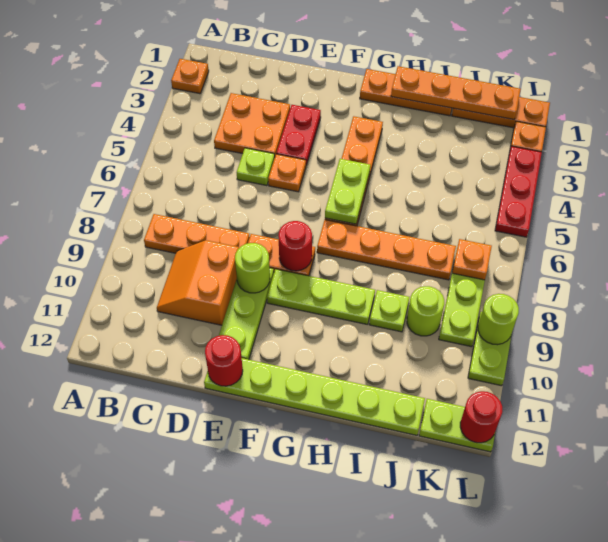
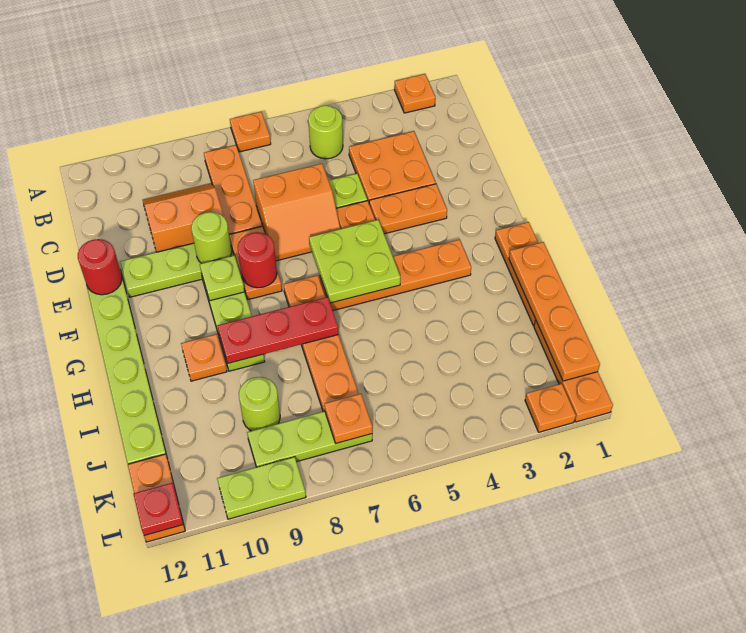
none -> orange plate A7 level 1
none -> orange slope D6:E7 level 1 top D
red plate E3:E4 level 1 -> orange plate E3:E4 level 1
lime plate G5:G6 level 2 -> lime plate F5:G6 level 2
none -> orange plate H10 level 1
lime plate I9 level 1 -> lime plate F9 level 2
lime plate K12:L12 level 1 -> orange plate K12:L12 level 1
red plate L3:L5 level 1 -> red plate H7:H9 level 2
lime round brick L9 level 2 -> lime round brick B5 level 1
red round brick L12 level 2 -> red plate L12 level 2

